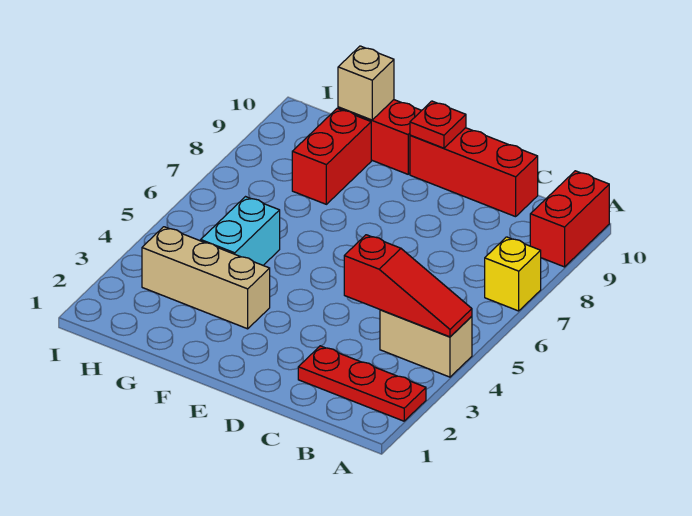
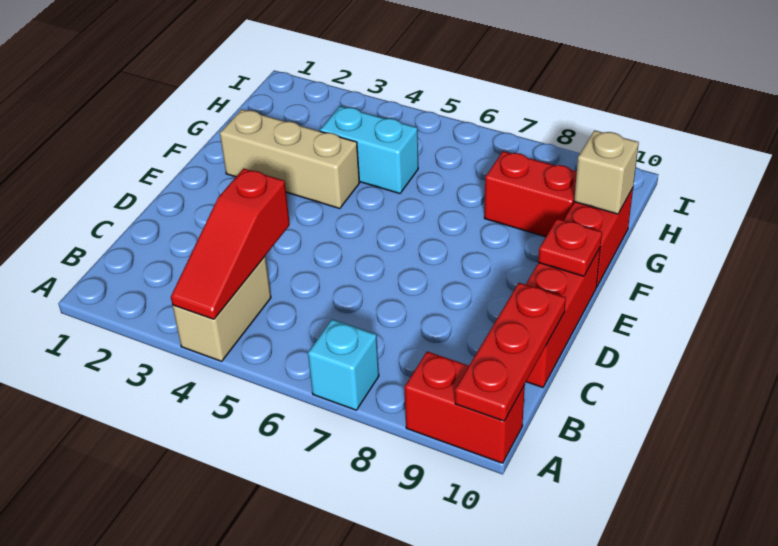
red plate A2:C2 level 1 -> red plate A10:C10 level 2
yellow brick A7 level 1 -> cyan brick A7 level 1
tan brick F3:H3 level 1 -> tan brick F2:F4 level 1

